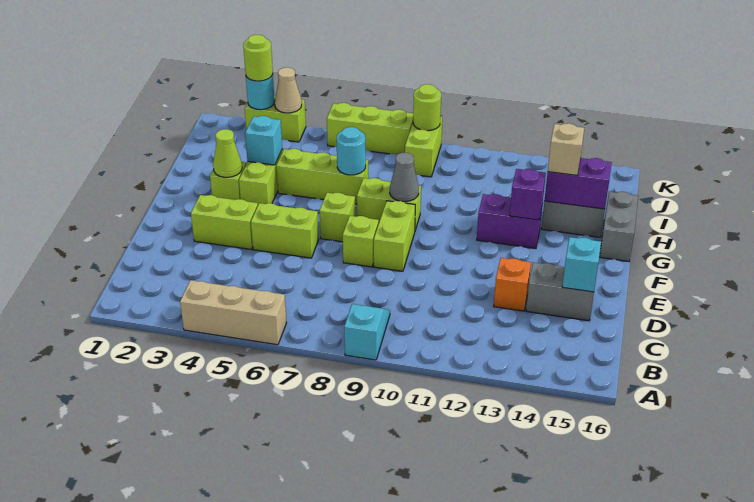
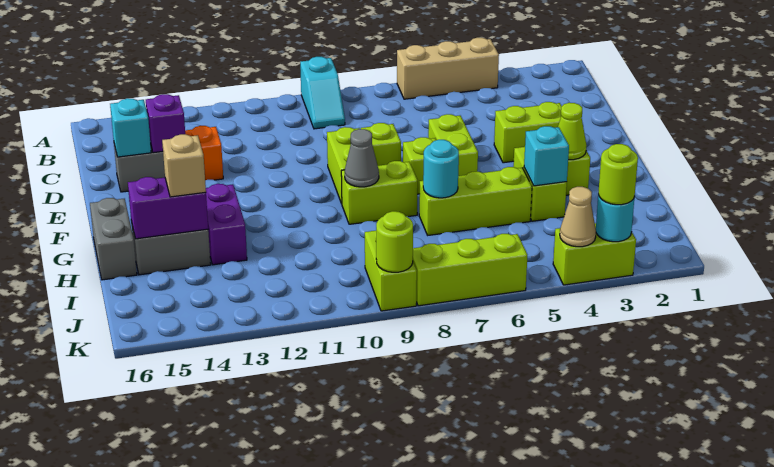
lime brick E5:E6 level 1 -> lime brick E6:F6 level 1
purple brick G12:G13 level 1 -> purple brick G13:H13 level 1
purple brick G13 level 2 -> purple brick D14 level 2

